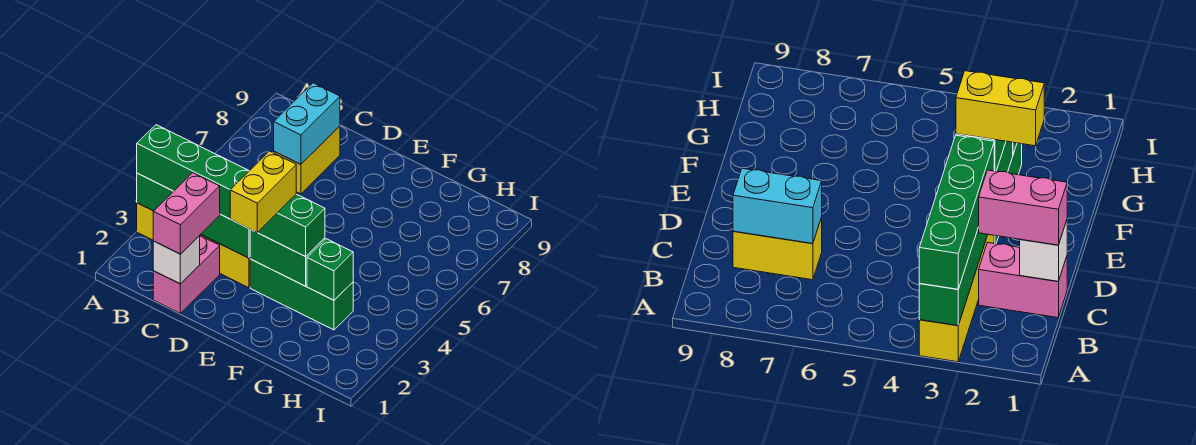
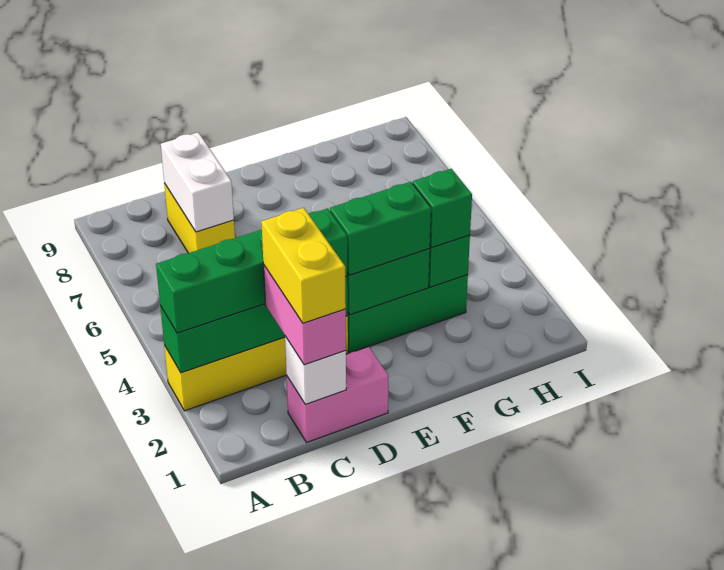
pink brick C1:C2 level 1 -> pink brick C1:D1 level 1
cyan brick C7:C8 level 2 -> white brick C7:C8 level 2
yellow brick E2:E3 level 4 -> yellow brick C1:C2 level 4
none -> green brick G3 level 3

